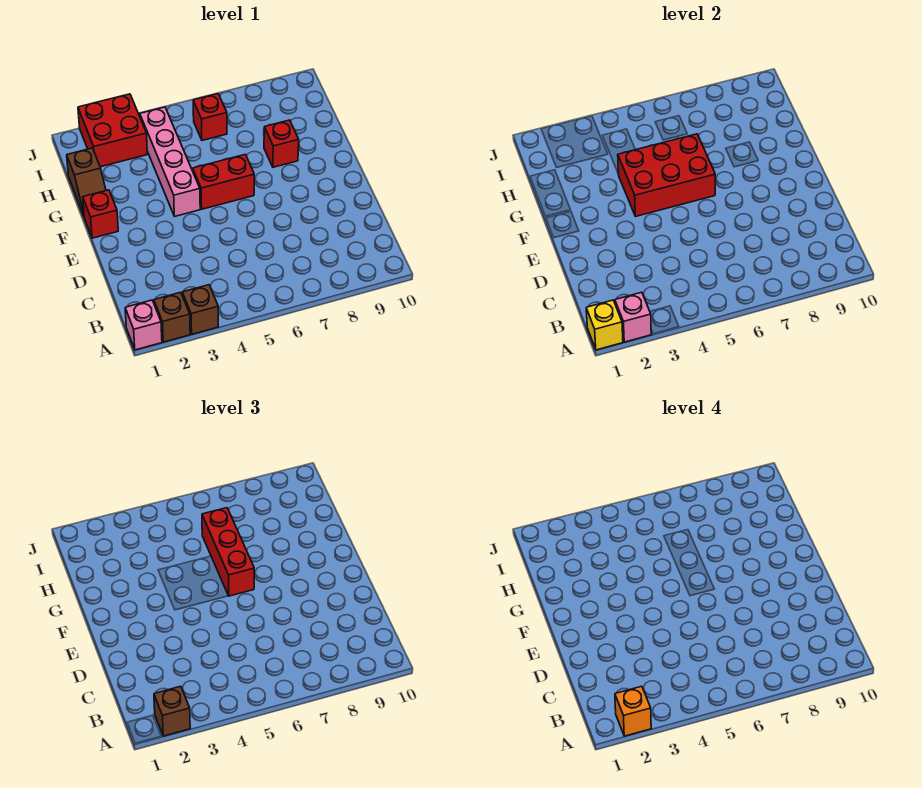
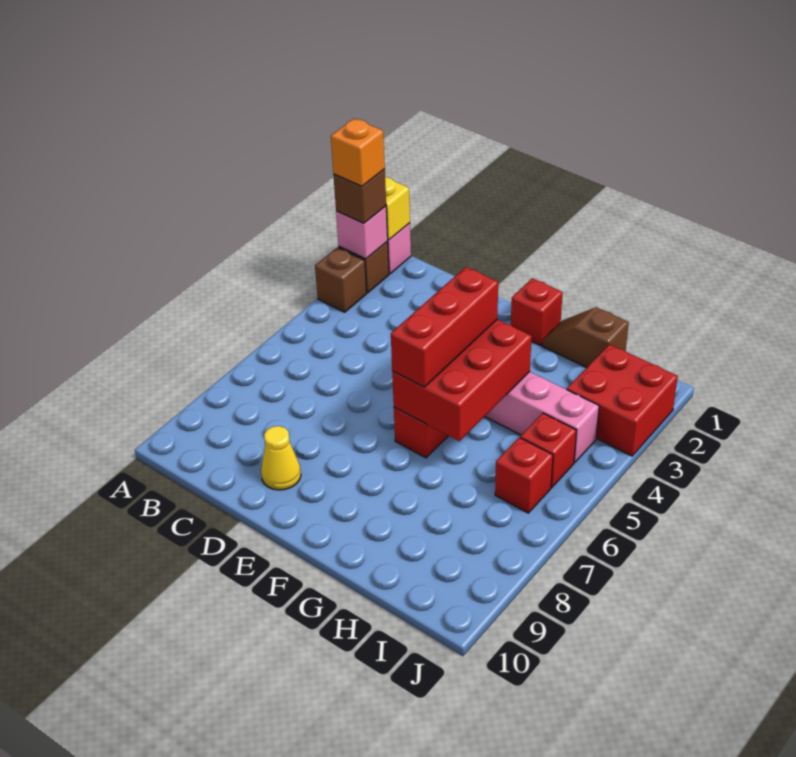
none -> yellow cone D9 level 1
red brick F6:H6 level 3 -> red brick F4:F6 level 3
red brick G8 level 1 -> red brick I5 level 1

